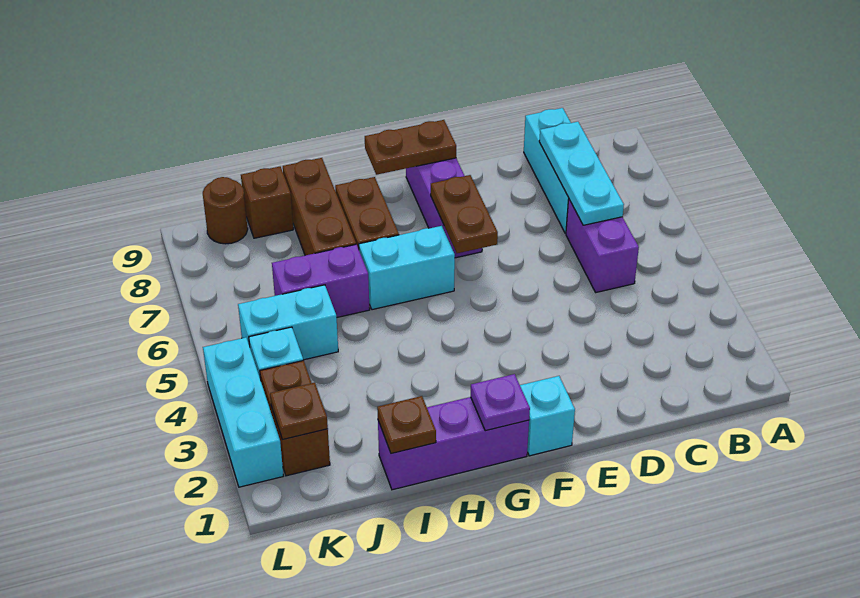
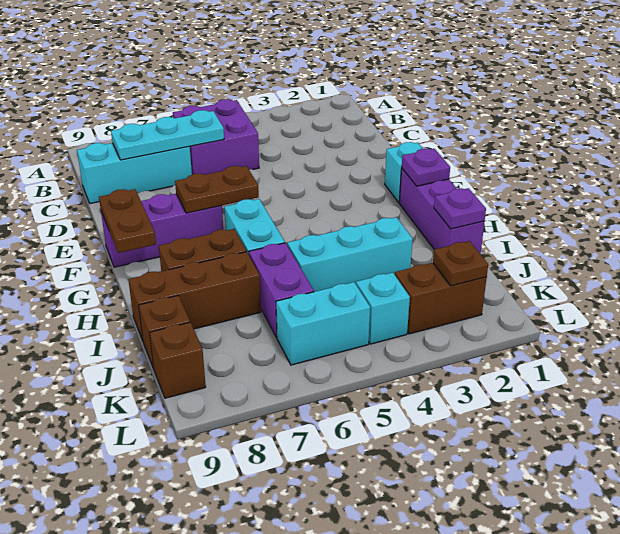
purple brick C5:C6 level 1 -> purple brick B5:C6 level 1
brown plate I1 level 2 -> purple plate I1 level 2
cyan brick J5:K5 level 1 -> cyan brick K5:K6 level 1
brown round brick K9 level 1 -> brown brick K9 level 1
cyan brick L2:L4 level 1 -> cyan brick I3:I5 level 1

